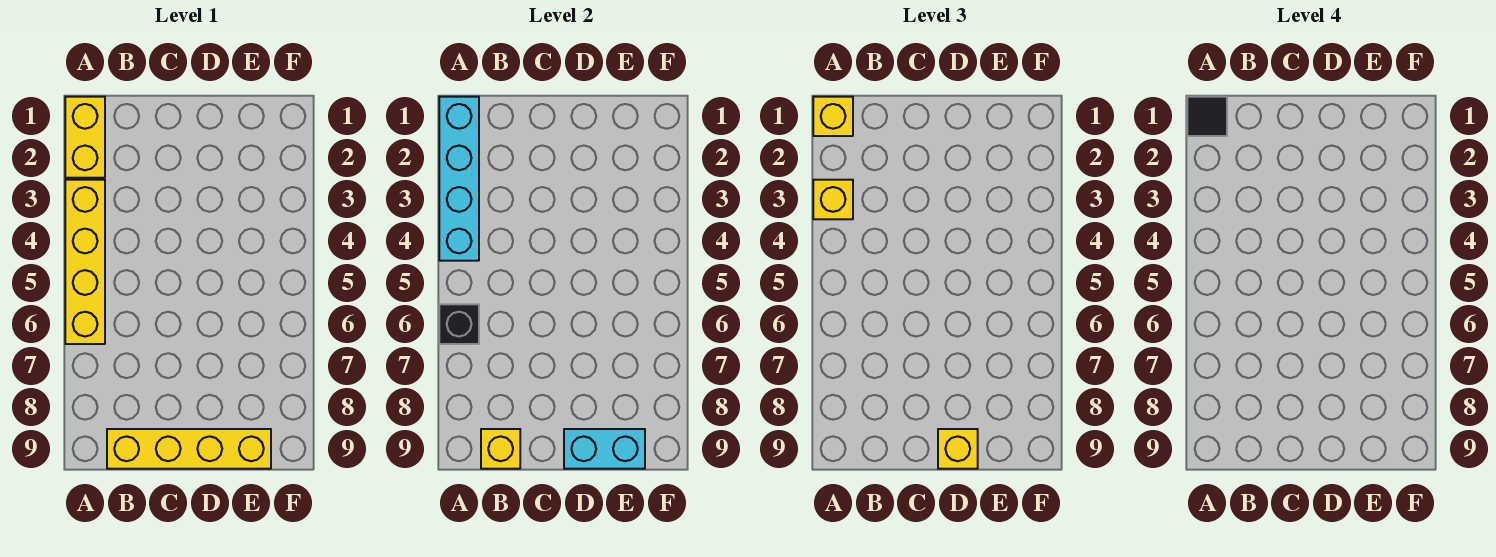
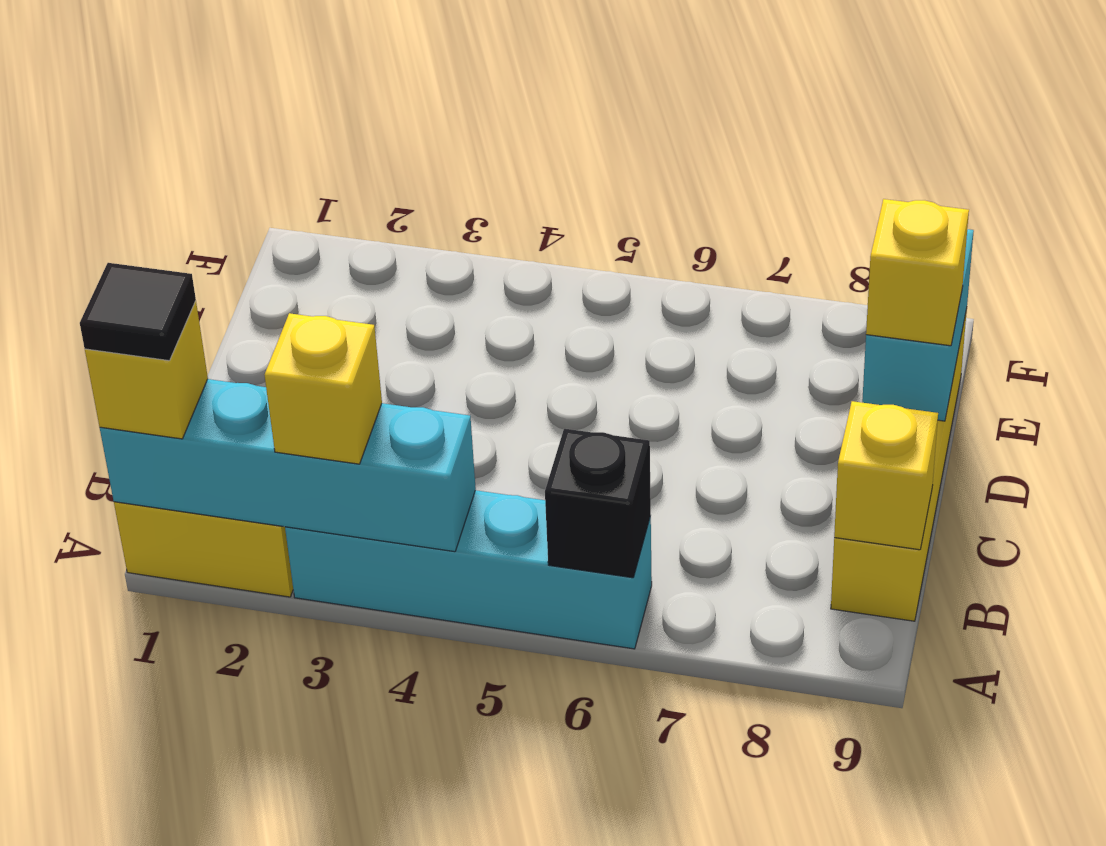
yellow brick A3:A6 level 1 -> cyan brick A3:A6 level 1

